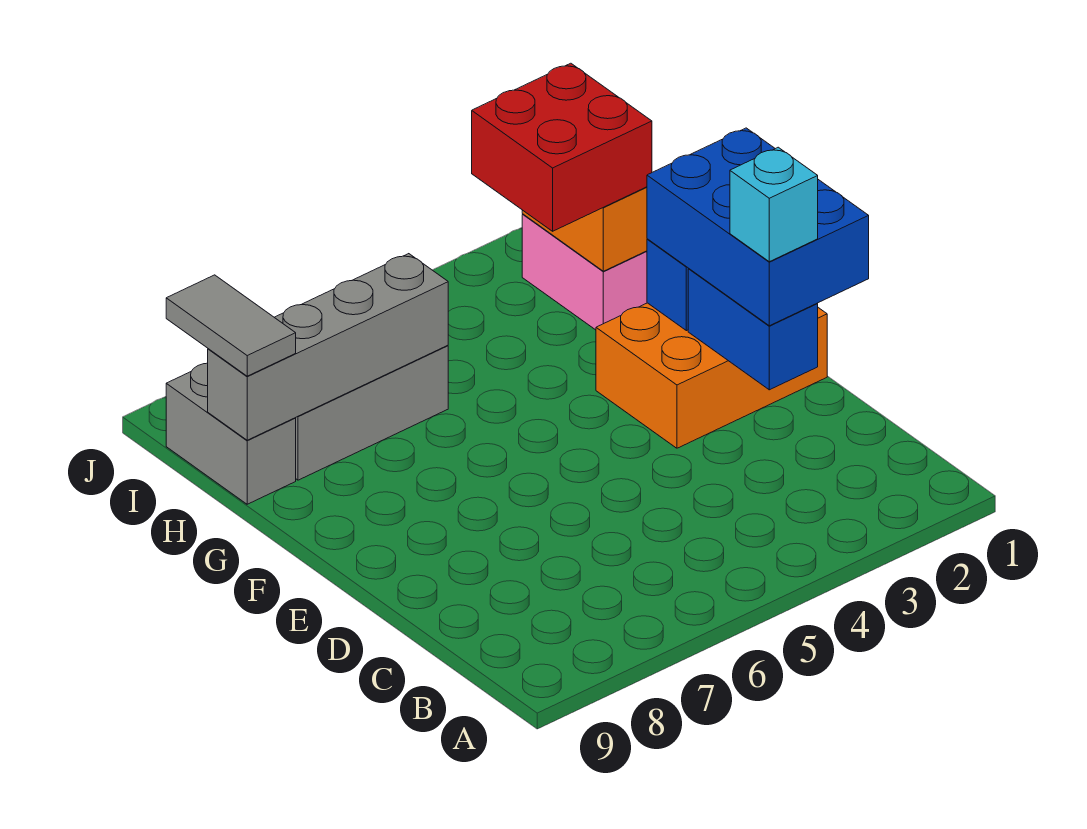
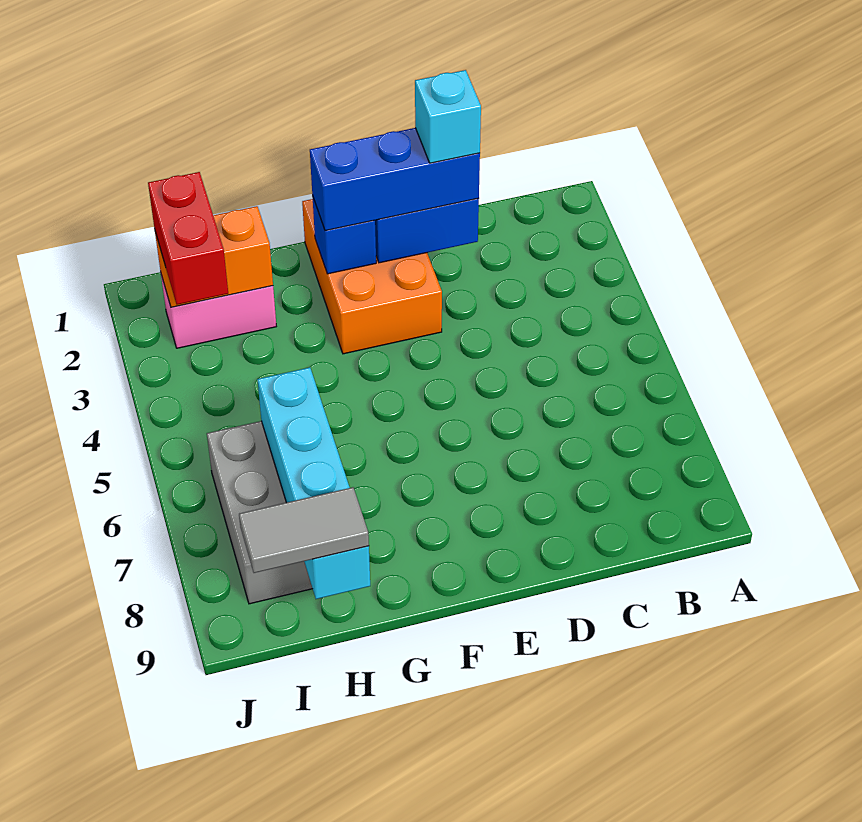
blue brick D1:F2 level 3 -> blue brick D2:F2 level 3
red brick H2:I3 level 3 -> red brick I2:I3 level 3
grey brick H6:H9 level 2 -> cyan brick H6:H9 level 2
grey brick H9:I9 level 1 -> none

